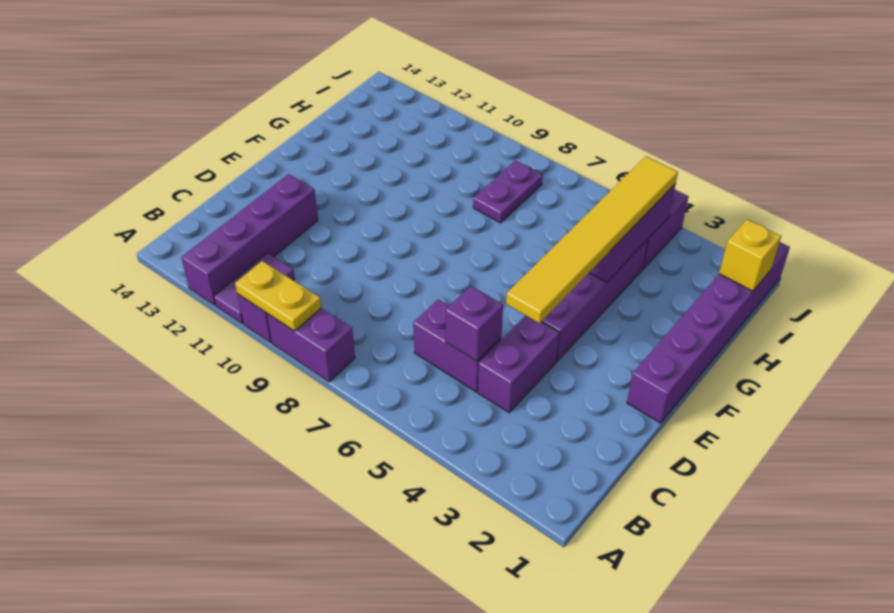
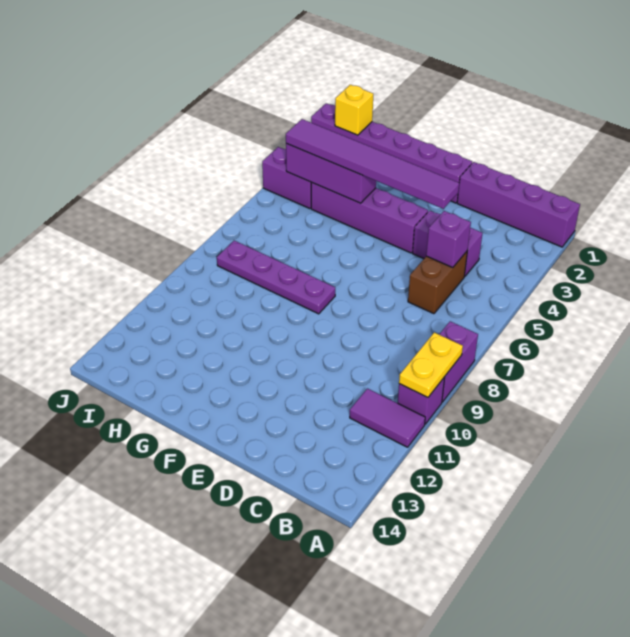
purple brick A12:D12 level 1 -> purple brick A1:D1 level 1
purple brick C5:C6 level 1 -> brown brick C5:C6 level 1
yellow tile D4:I4 level 3 -> purple tile D4:I4 level 3
purple plate H8:I8 level 1 -> purple plate F8:I8 level 1

